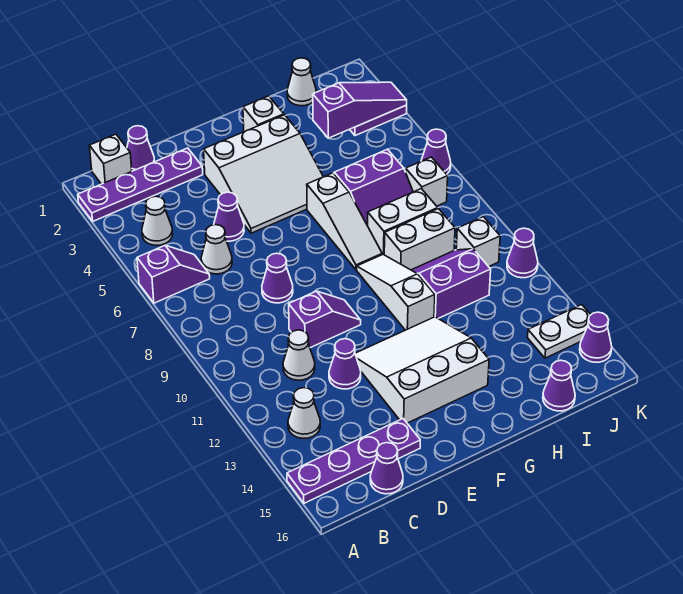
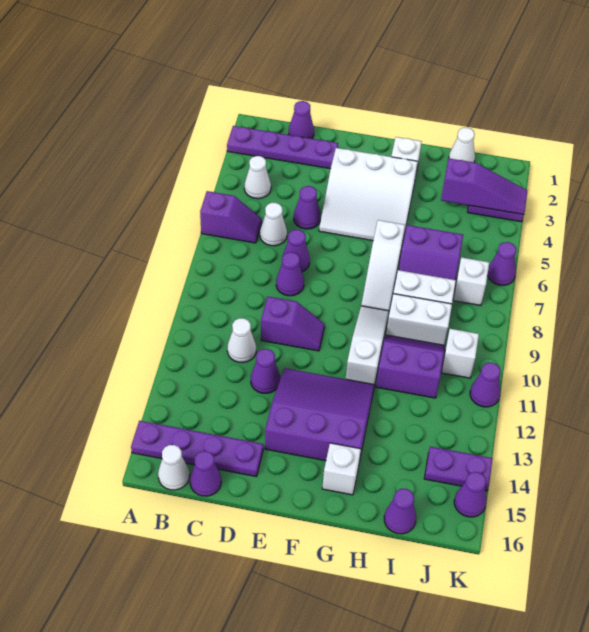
white brick B1 level 1 -> white brick G15 level 1
white cone B13 level 1 -> white cone B16 level 1
none -> purple cone D7 level 1
white slope E12:G14 level 1 top 14 -> purple slope E12:G14 level 1 top 14
white plate J14:K14 level 1 -> purple plate J14:K14 level 1

